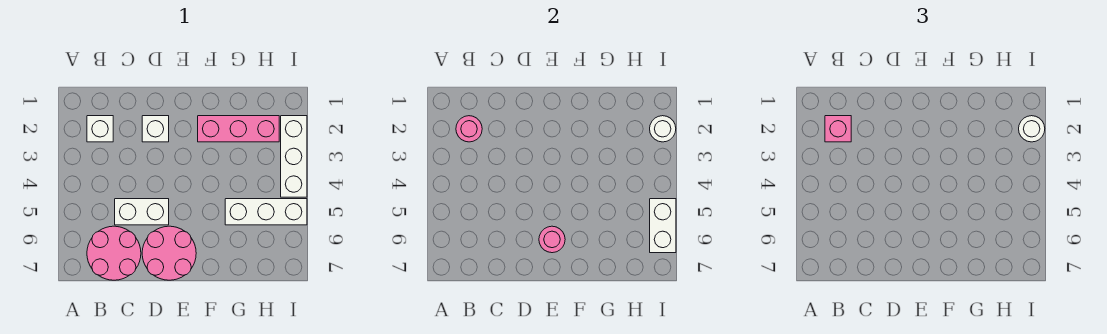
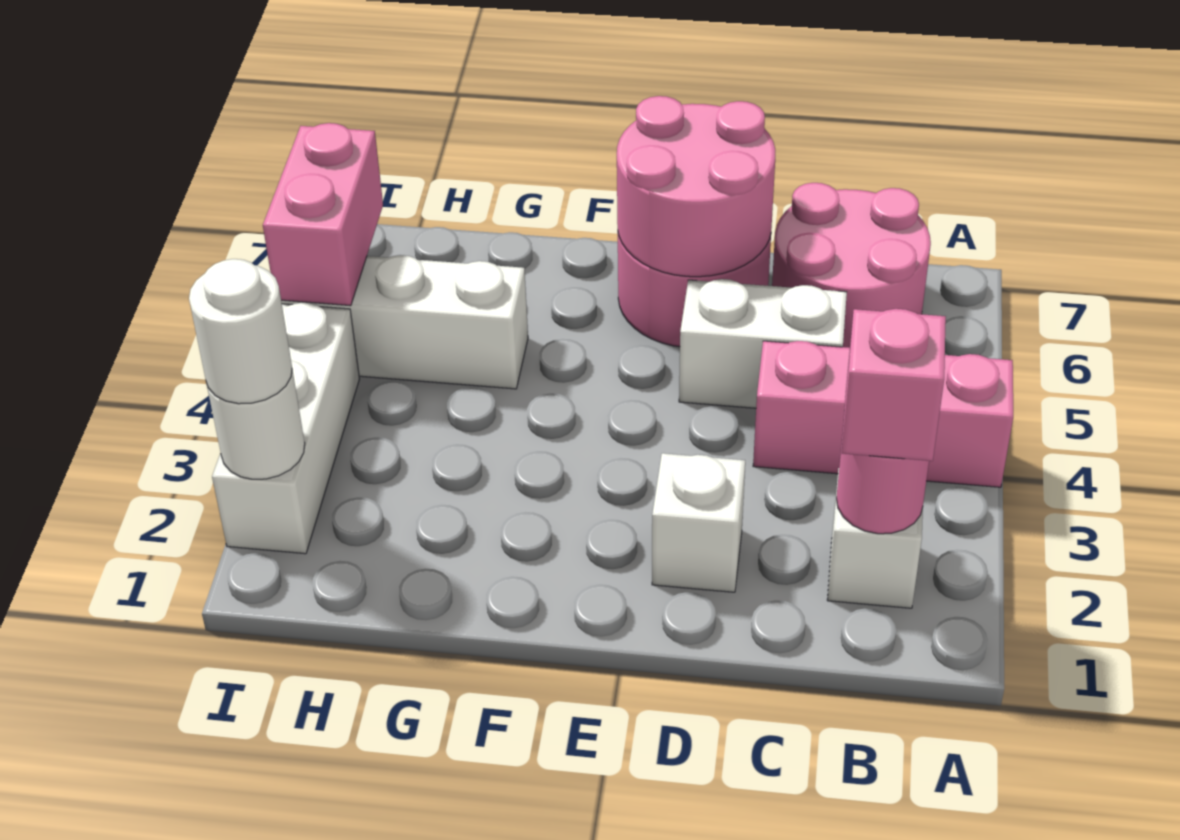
pink round brick E6 level 2 -> pink round brick D6:E7 level 2
pink brick F2:H2 level 1 -> pink brick A4:C4 level 1
white brick I5:I6 level 2 -> pink brick I5:I6 level 2

